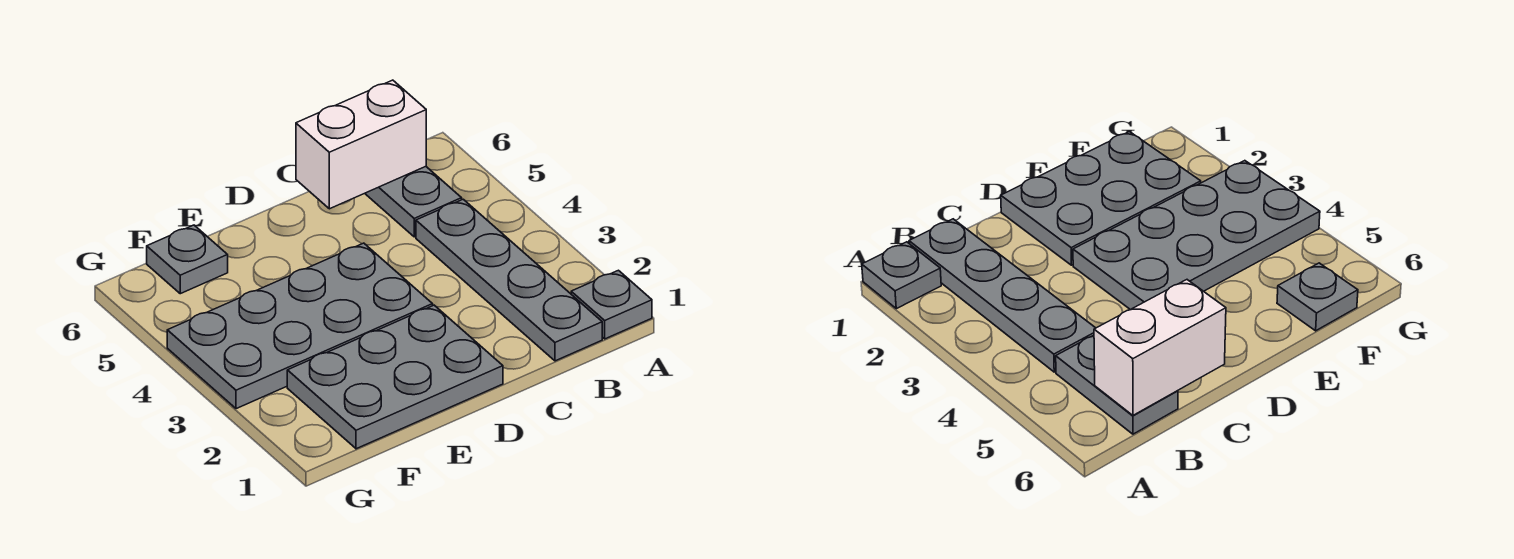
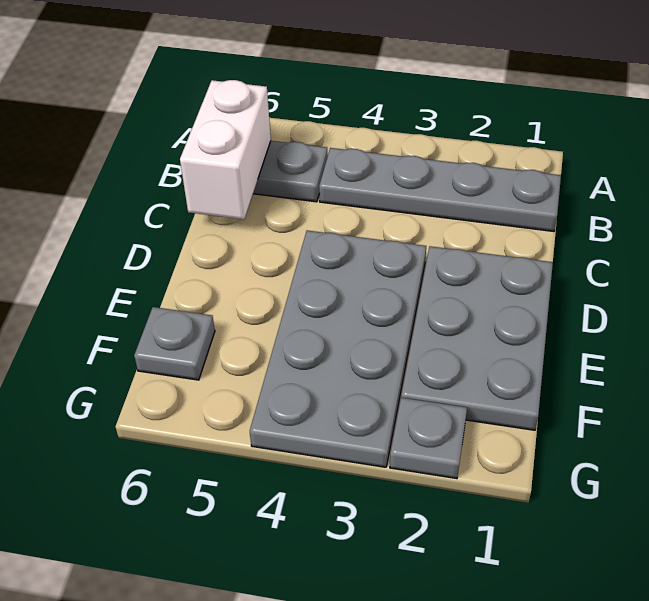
grey plate A1 level 1 -> grey plate G2 level 1

